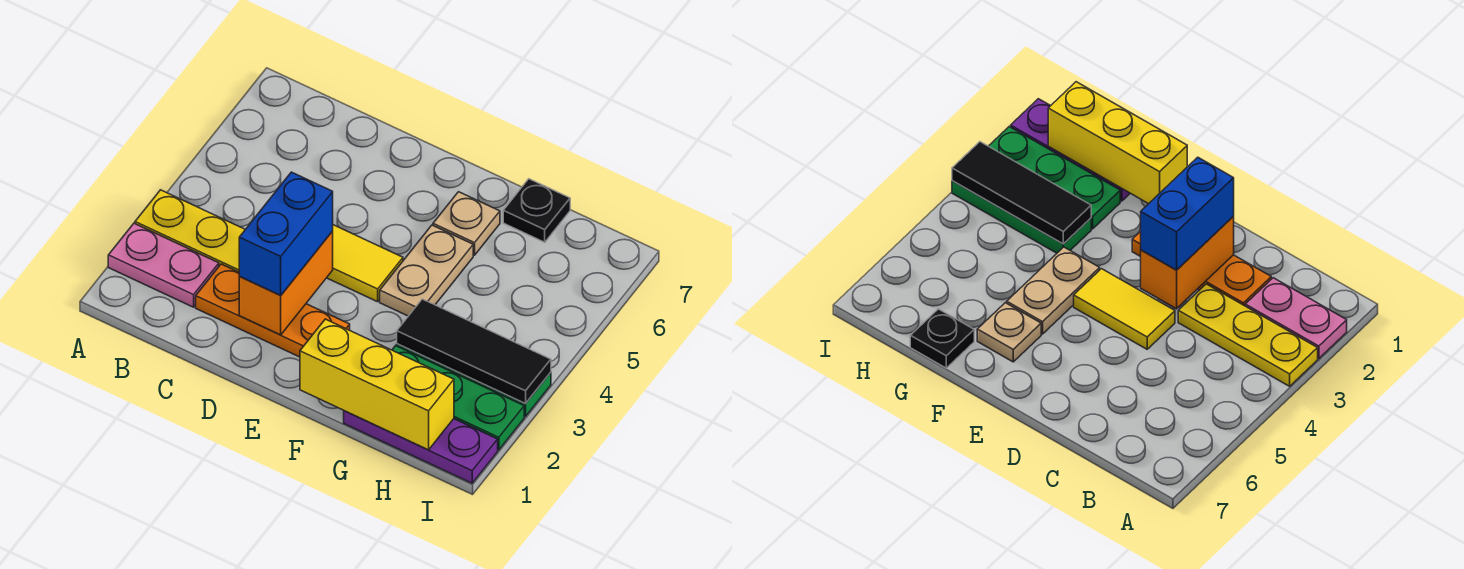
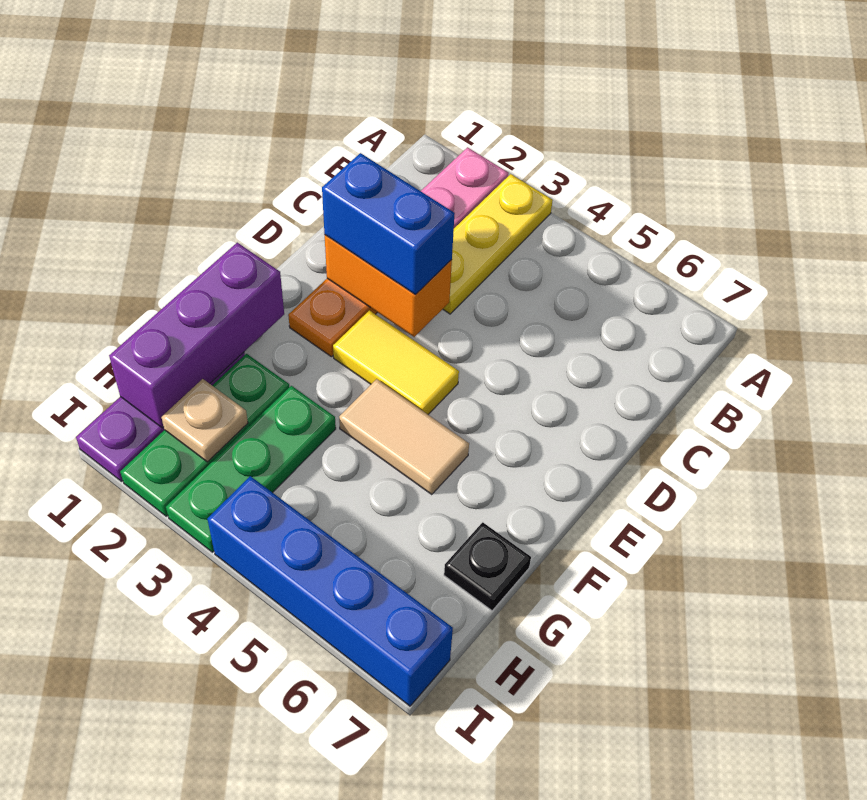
yellow tile D4:E4 level 1 -> yellow tile E3:E4 level 1
yellow brick F1:H1 level 2 -> purple brick F1:H1 level 2
tan plate F4:F5 level 1 -> tan tile F4:F5 level 1
tan plate F6 level 1 -> tan plate H2 level 2
black tile G3:I3 level 2 -> none
none -> blue brick I4:I7 level 1

